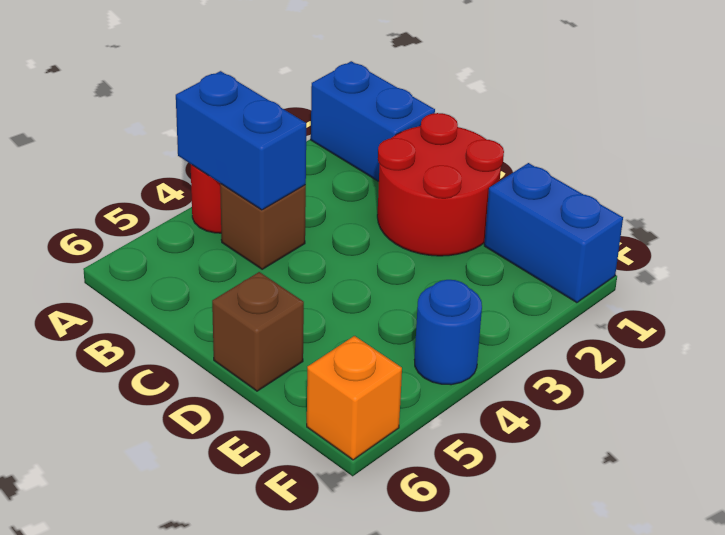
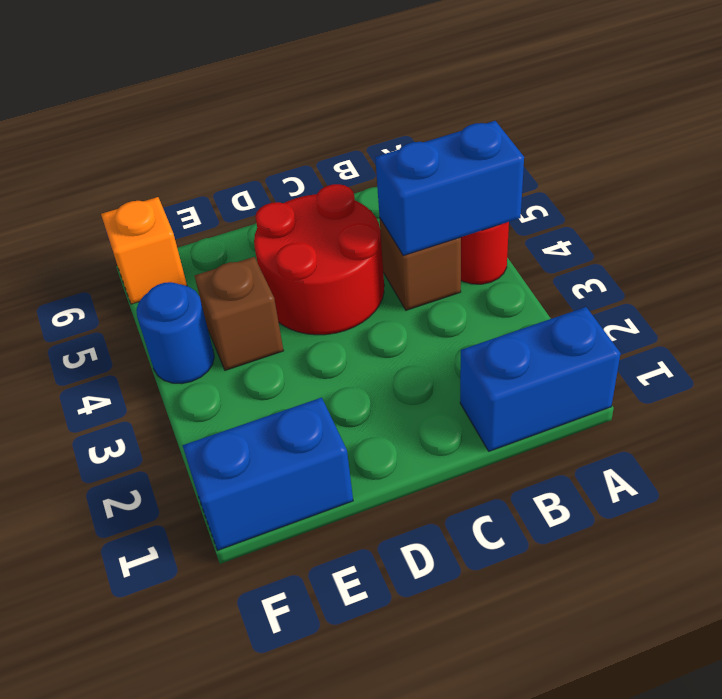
red round brick C1:D2 level 1 -> red round brick C4:D5 level 1
brown brick D6 level 1 -> brown brick E4 level 1

